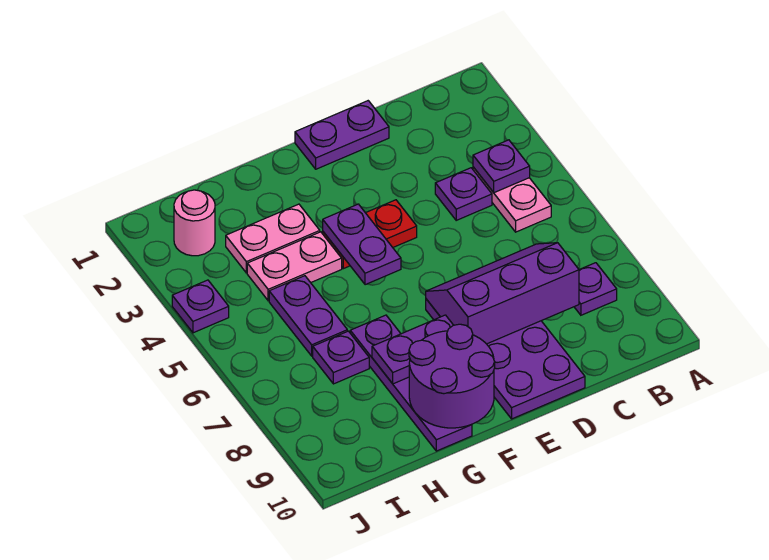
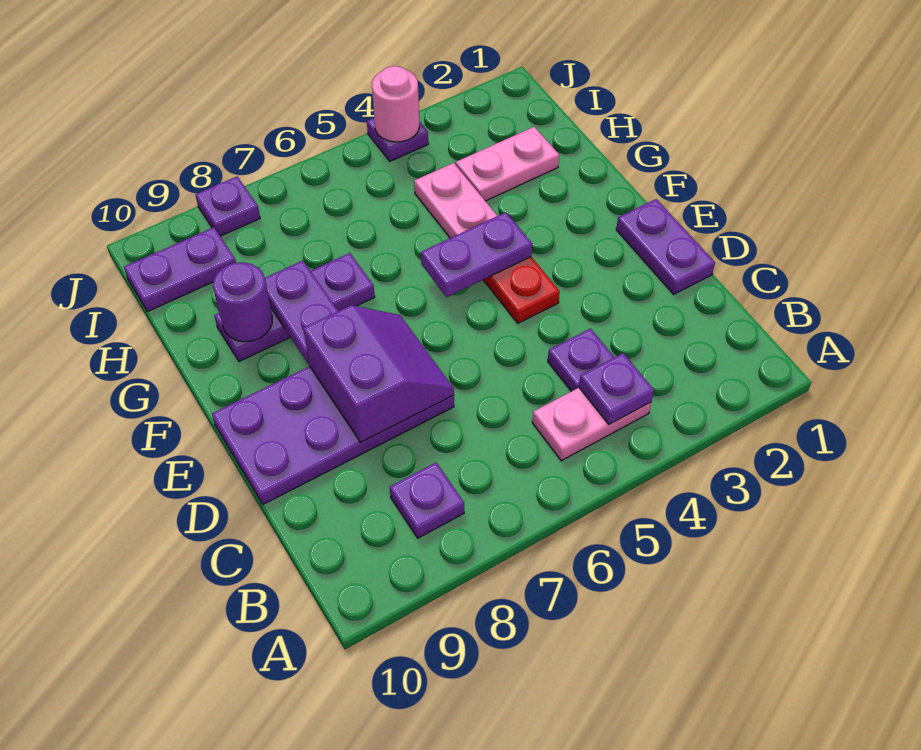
purple slope C7:E8 level 2 top 8 -> purple slope D7:E8 level 2 top 8
purple round brick F9:G10 level 2 -> purple round brick G9 level 2
pink plate G3:H3 level 1 -> pink plate H2:H3 level 1
purple plate G7:G10 level 1 -> purple plate G7:G9 level 1
purple plate H5:H6 level 1 -> purple plate I9:I10 level 1
purple plate H7 level 1 -> purple plate J8 level 1
pink round brick I2 level 1 -> pink round brick J4 level 2

